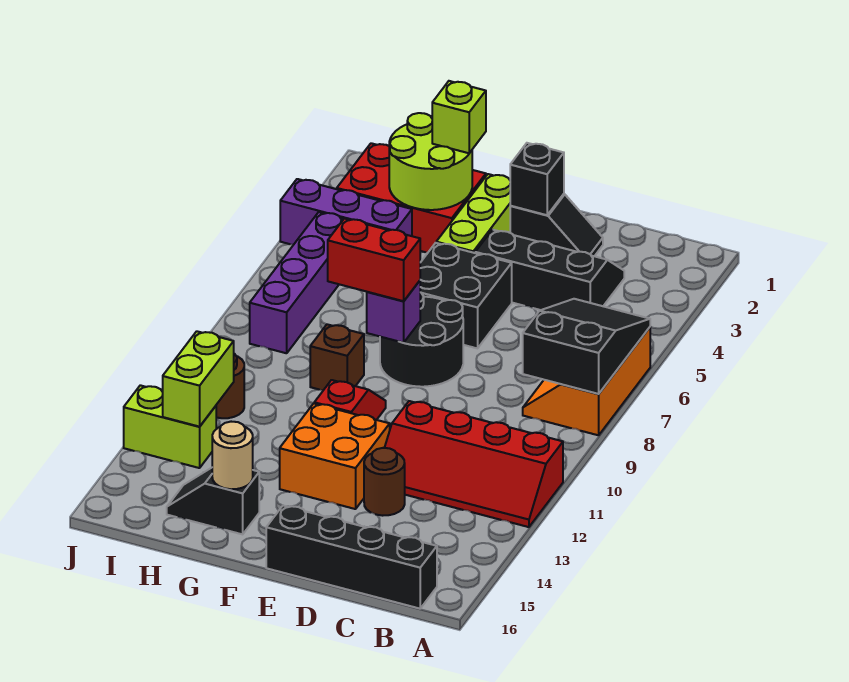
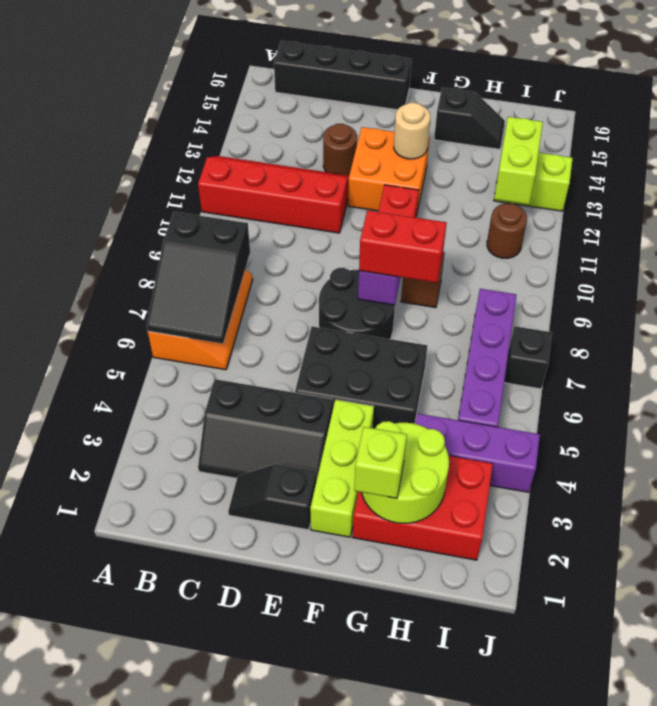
black brick E2 level 2 -> black brick J7 level 1
black brick E5:F6 level 1 -> black brick E5:G6 level 1
tan round brick G15 level 2 -> tan round brick F13 level 2

